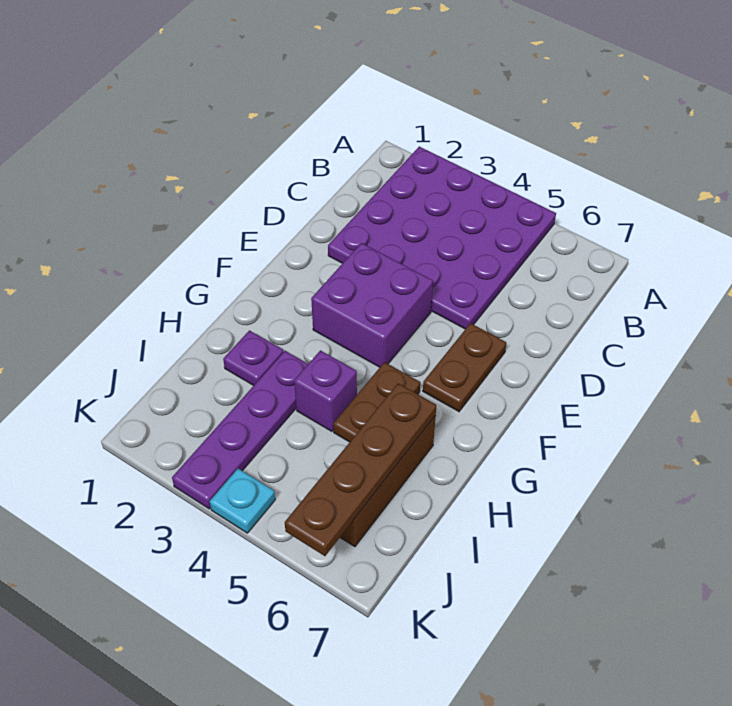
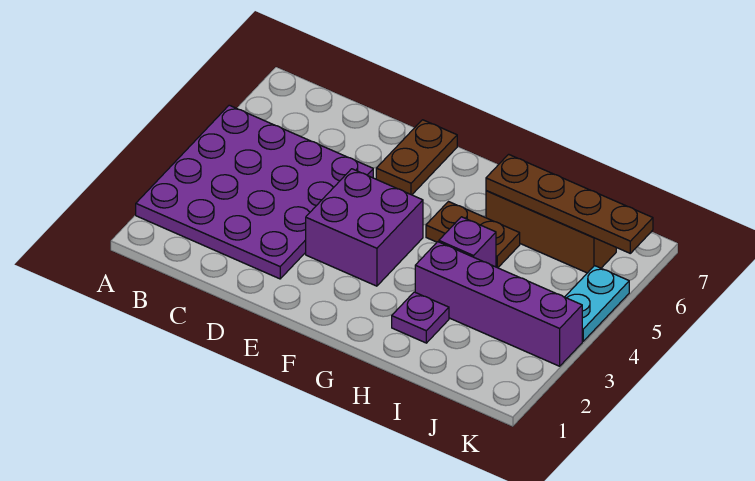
brown plate E6:F6 level 1 -> brown plate E6:E7 level 1
purple plate H3:K3 level 1 -> purple brick H3:K3 level 1
cyan plate K4 level 1 -> cyan plate K4:K5 level 1

